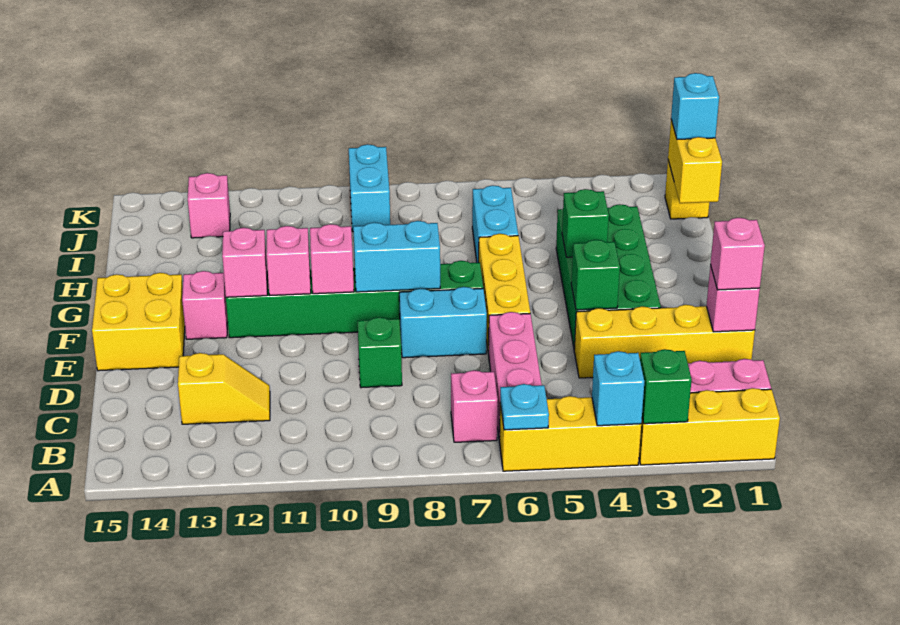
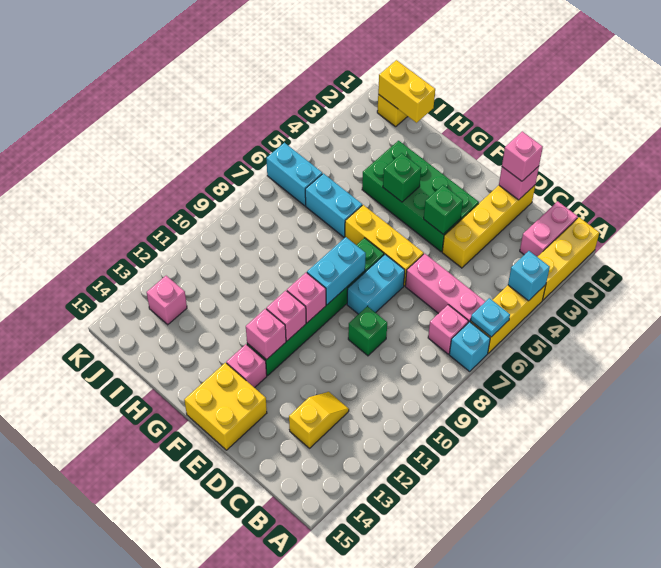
green brick A3 level 2 -> none
cyan brick J1 level 3 -> cyan brick A7 level 1
cyan brick J9:K9 level 1 -> cyan brick J6:K6 level 1

